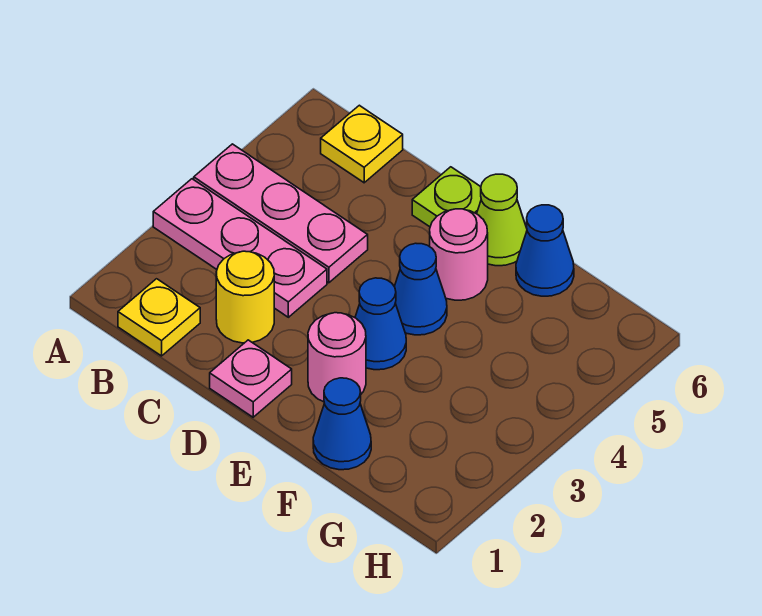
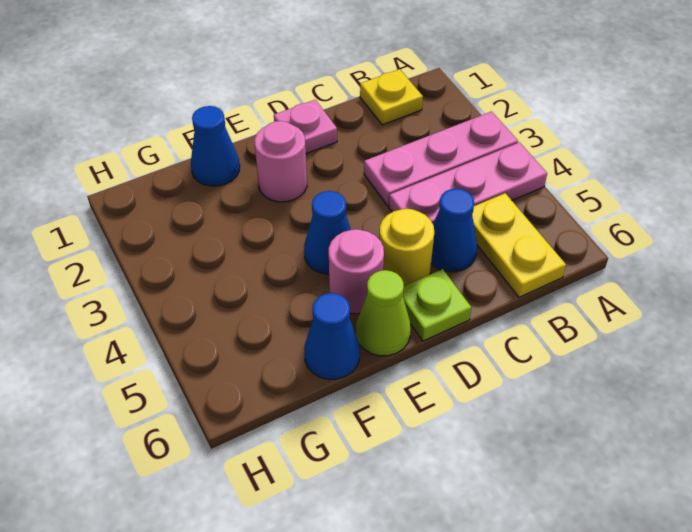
yellow plate B6 level 1 -> yellow plate B5:B6 level 1
yellow round brick C2 level 1 -> yellow round brick D5 level 1
blue cone E3 level 1 -> blue cone C5 level 1

